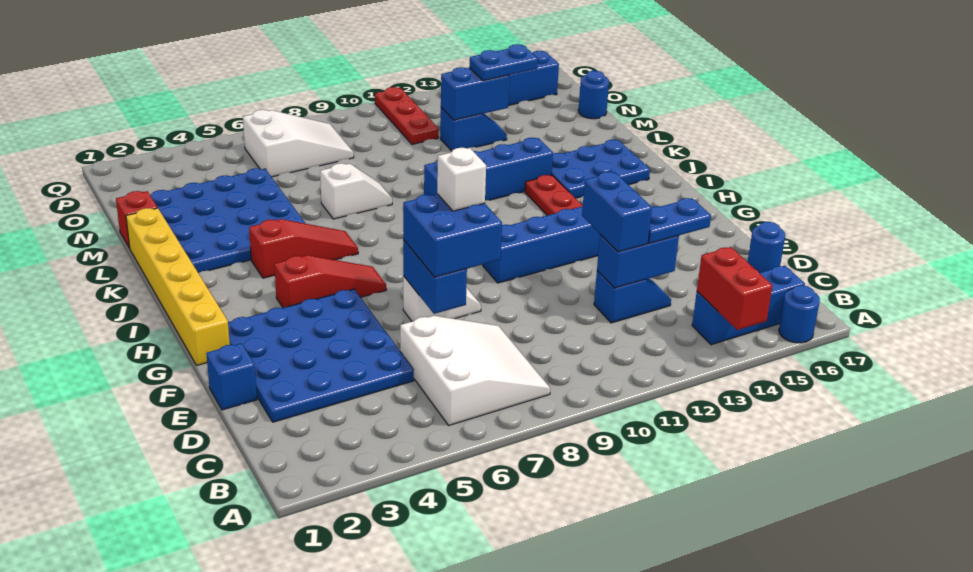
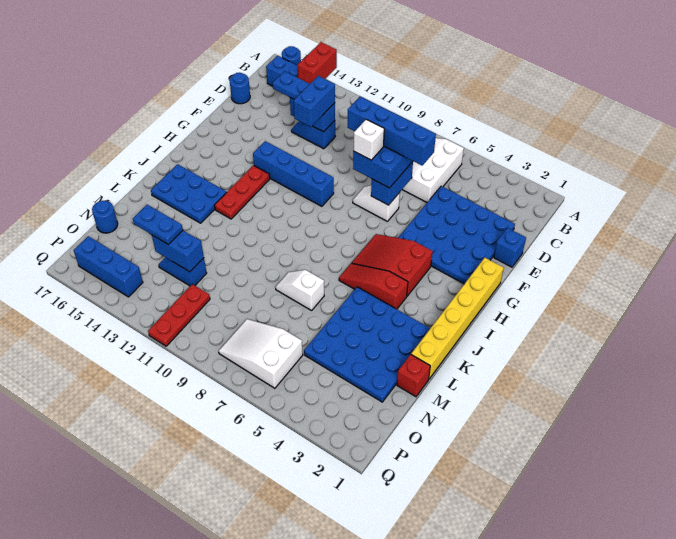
red slope H4:H6 level 1 top 4 -> red slope H4:I6 level 1 top 4
blue brick K10:K13 level 1 -> blue brick E6:E9 level 4

